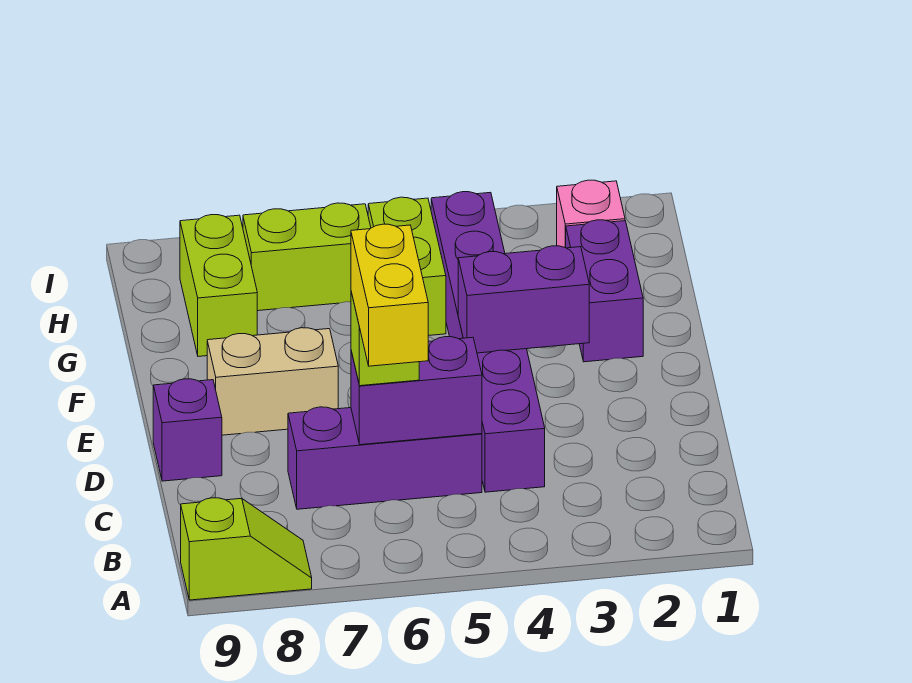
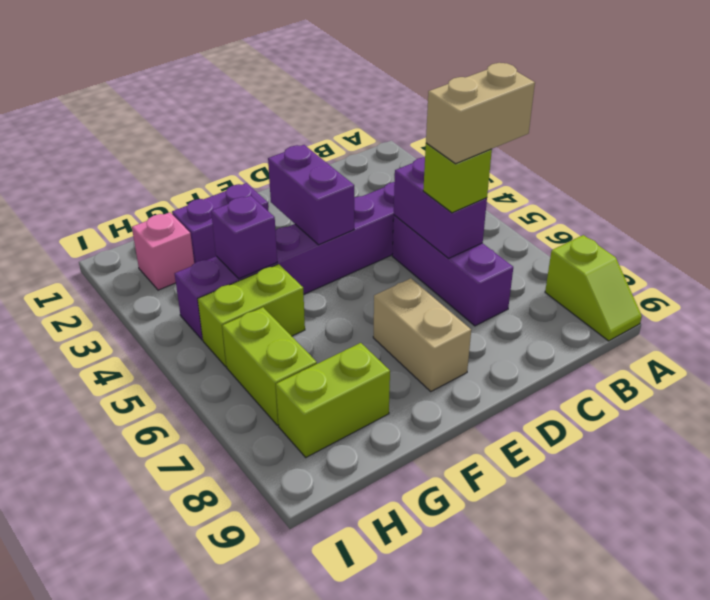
lime slope A8:A9 level 1 top 9 -> lime slope A8:A9 level 1 top 8
yellow brick B6:C6 level 4 -> tan brick B6:C6 level 4
purple brick D9 level 1 -> purple brick G4 level 2

